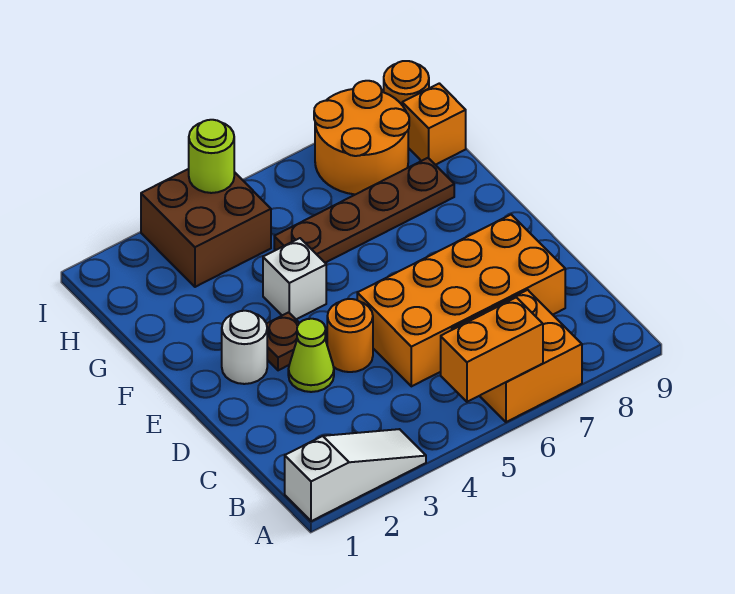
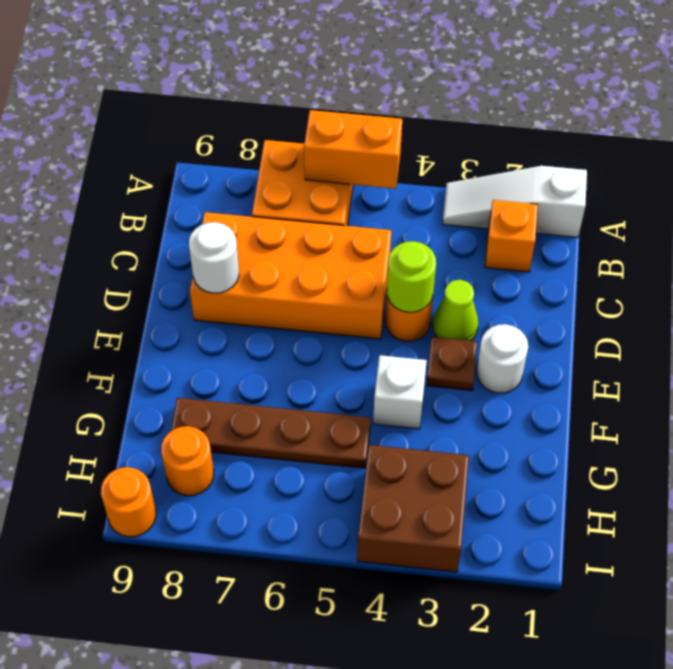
none -> white round brick D8 level 2
orange round brick H7:I8 level 1 -> orange round brick H8 level 1
orange brick H9 level 1 -> orange brick B2 level 1
lime round brick I4 level 2 -> lime round brick D4 level 2

